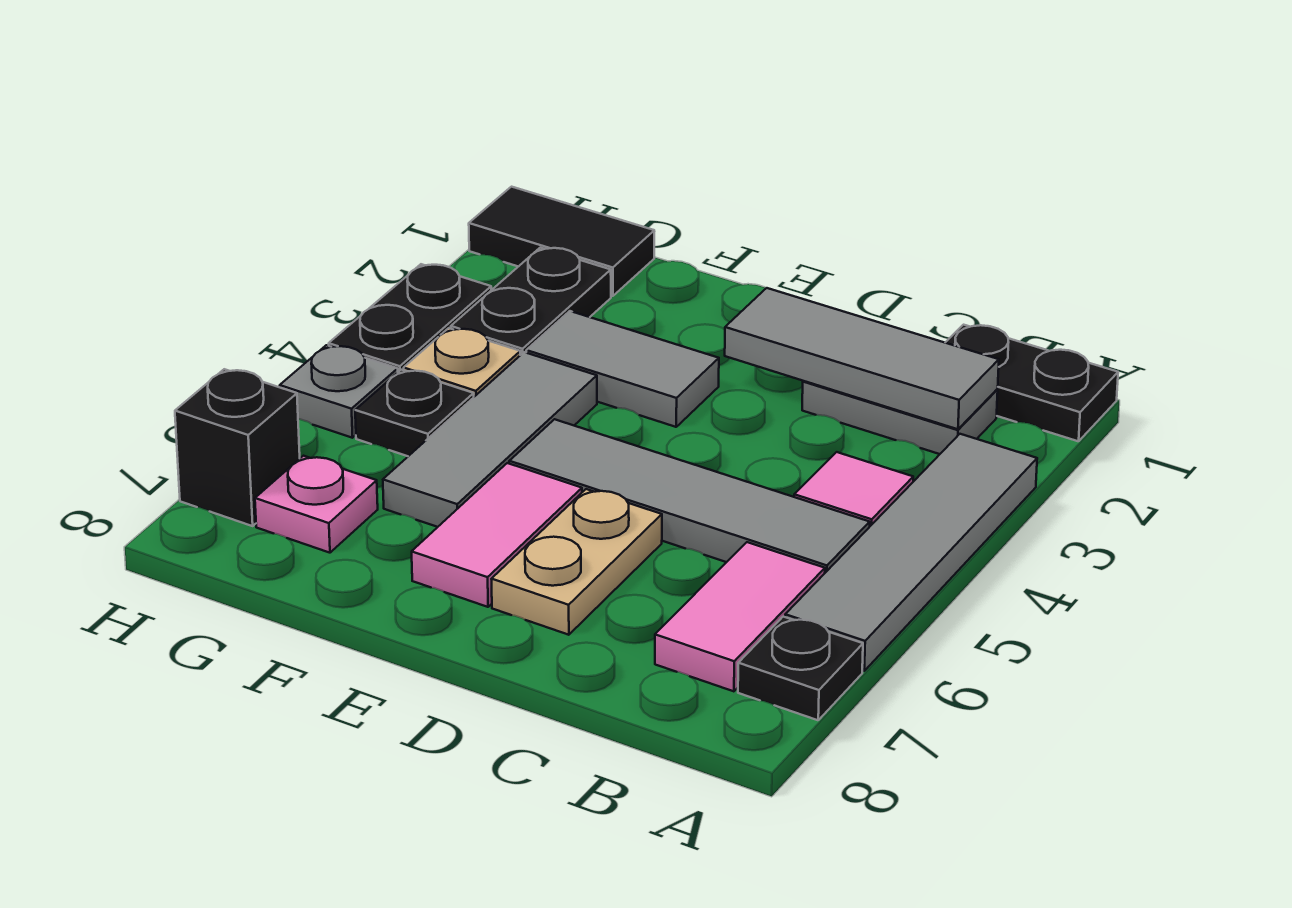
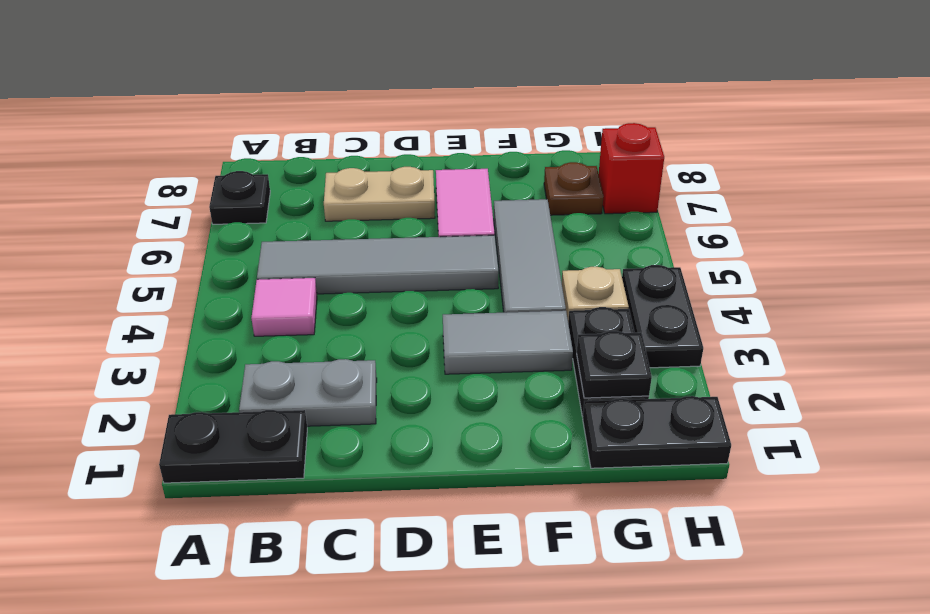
grey tile A3:A6 level 1 -> none
grey tile B2:D2 level 2 -> none
pink tile B6:B7 level 1 -> none
tan plate D6:D7 level 1 -> tan plate C7:D7 level 1
black tile G1:H1 level 1 -> black plate G1:H1 level 1
black plate G5 level 1 -> black plate G2 level 2
pink plate G7 level 1 -> brown plate G7 level 1
grey plate H5 level 1 -> none
black brick H7 level 1 -> red brick H7 level 1

